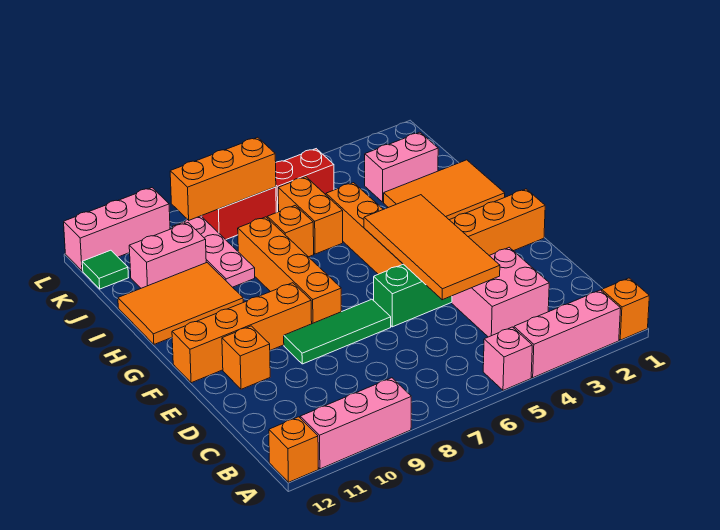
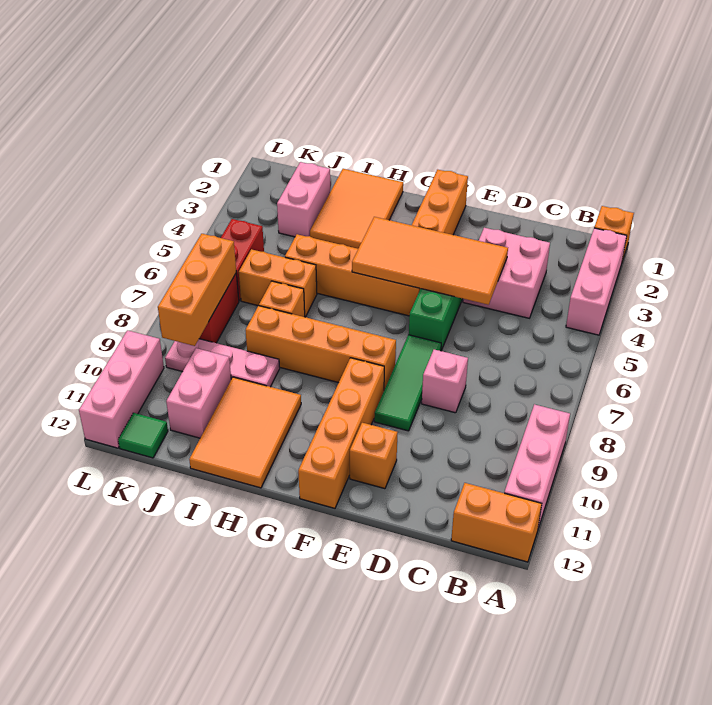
pink brick A5 level 1 -> pink brick D8 level 1
orange brick A12 level 1 -> orange brick A12:B12 level 1

